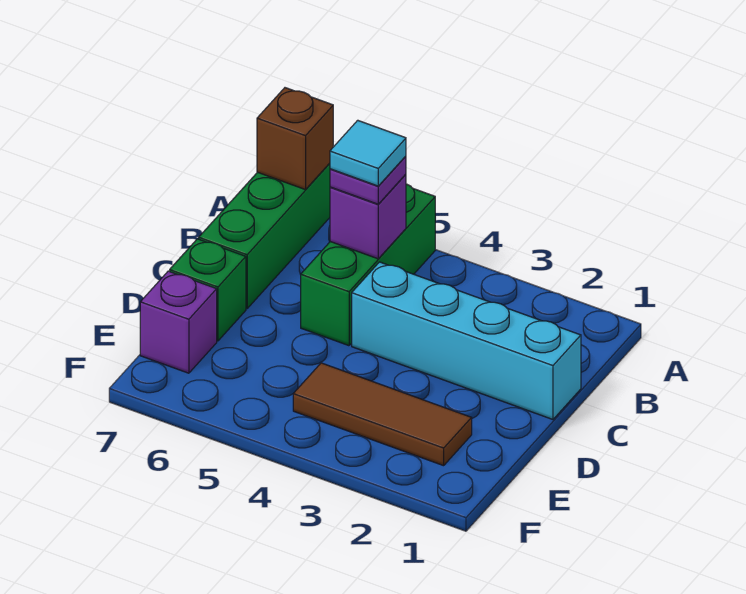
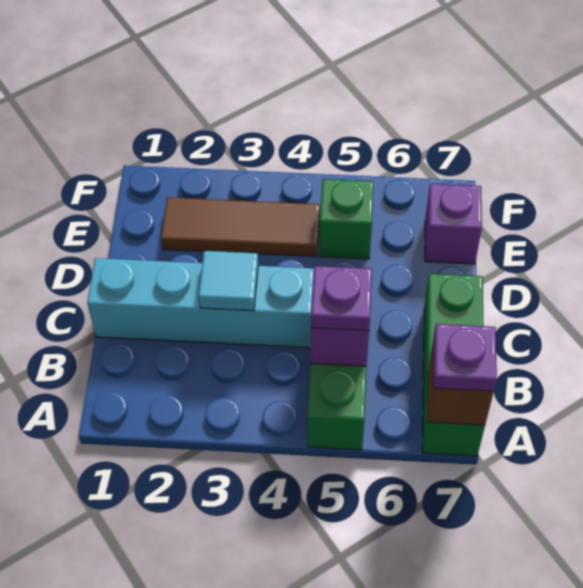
none -> purple plate A7 level 3
cyan tile B5 level 4 -> cyan tile C3 level 2
green brick D7 level 1 -> green brick E5 level 1

